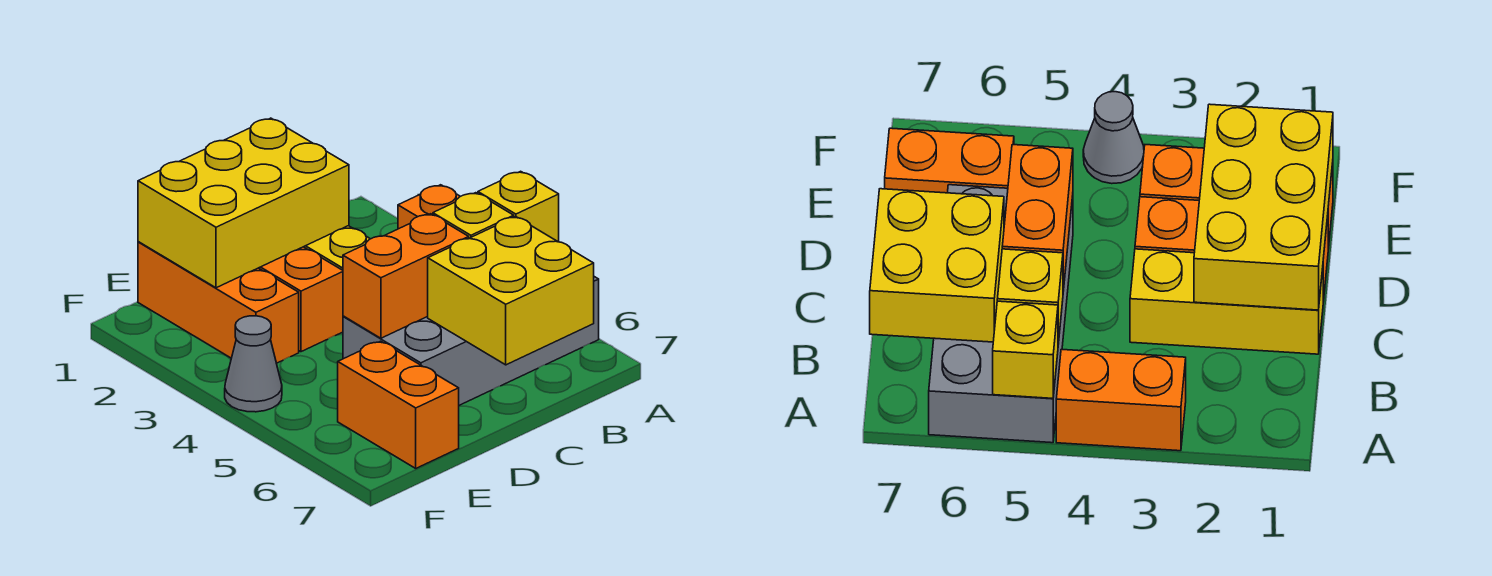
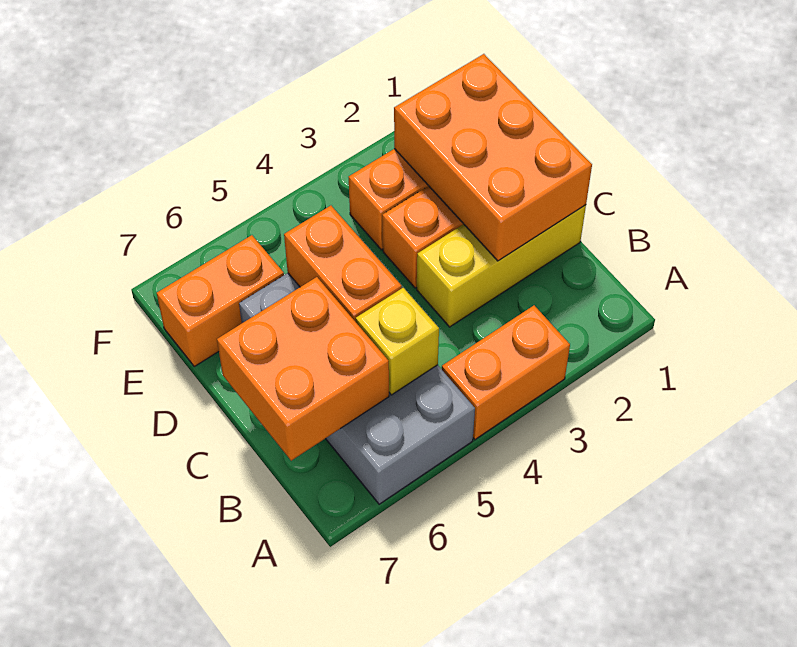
yellow brick A5 level 2 -> none
yellow brick B6:C7 level 2 -> orange brick B6:C7 level 2
yellow brick C1:E2 level 2 -> orange brick C1:E2 level 2
grey cone F4 level 1 -> none

